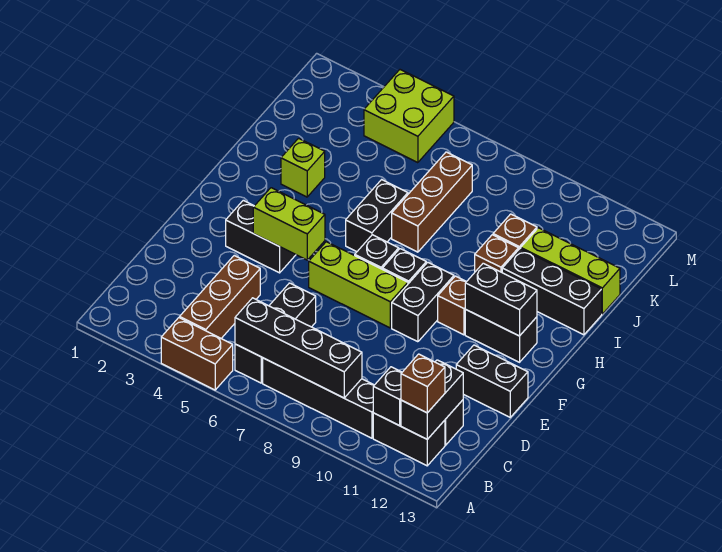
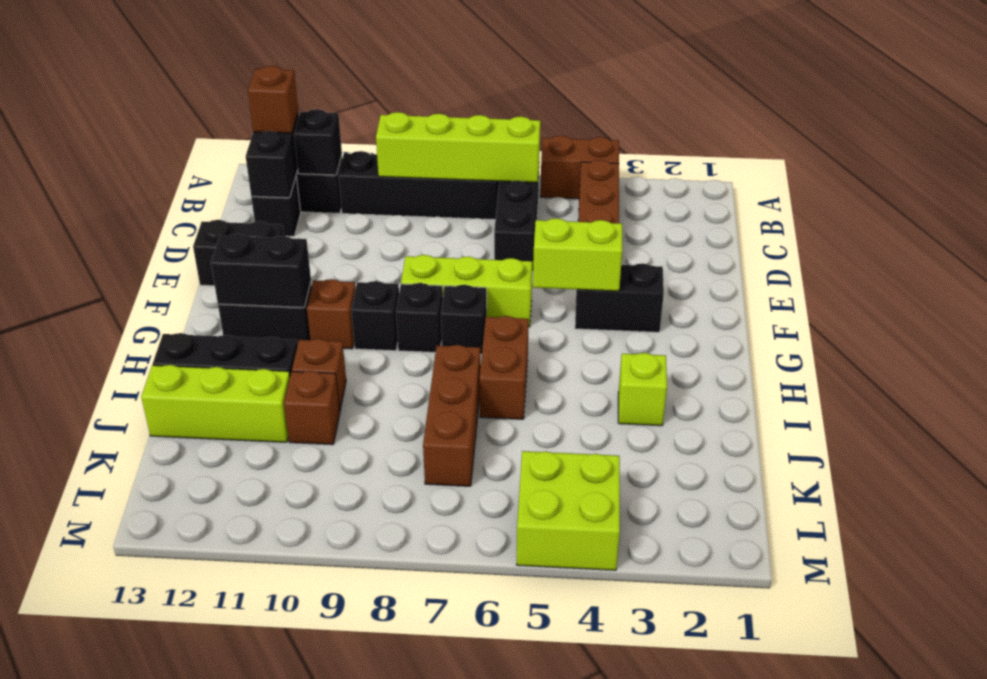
black brick B6:B9 level 2 -> lime brick B6:B9 level 2
black brick F9:G9 level 1 -> black brick G9 level 1
black brick H6:I6 level 1 -> brown brick H6:I6 level 1

